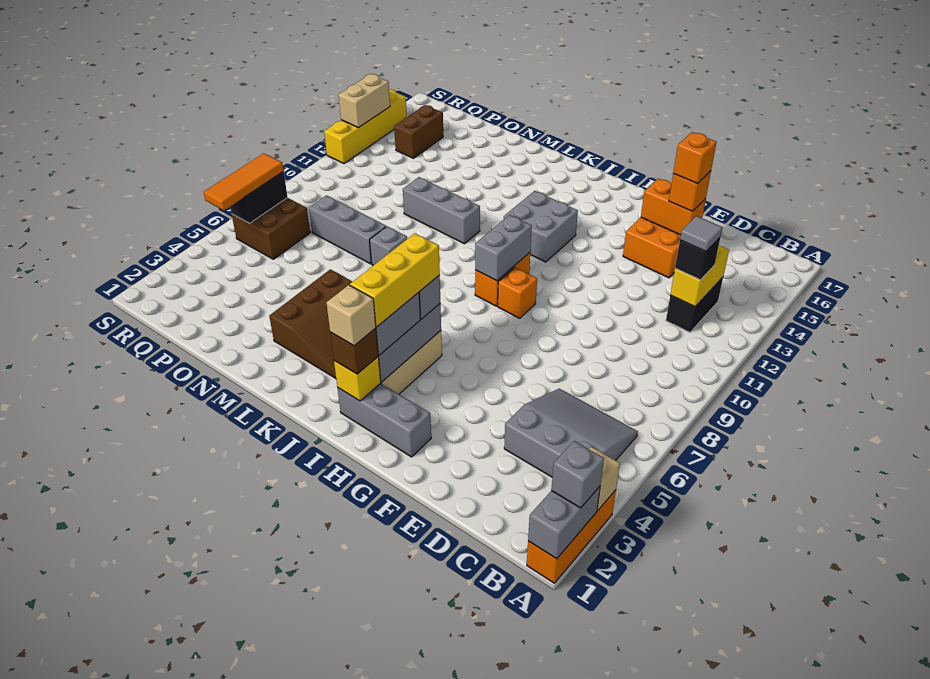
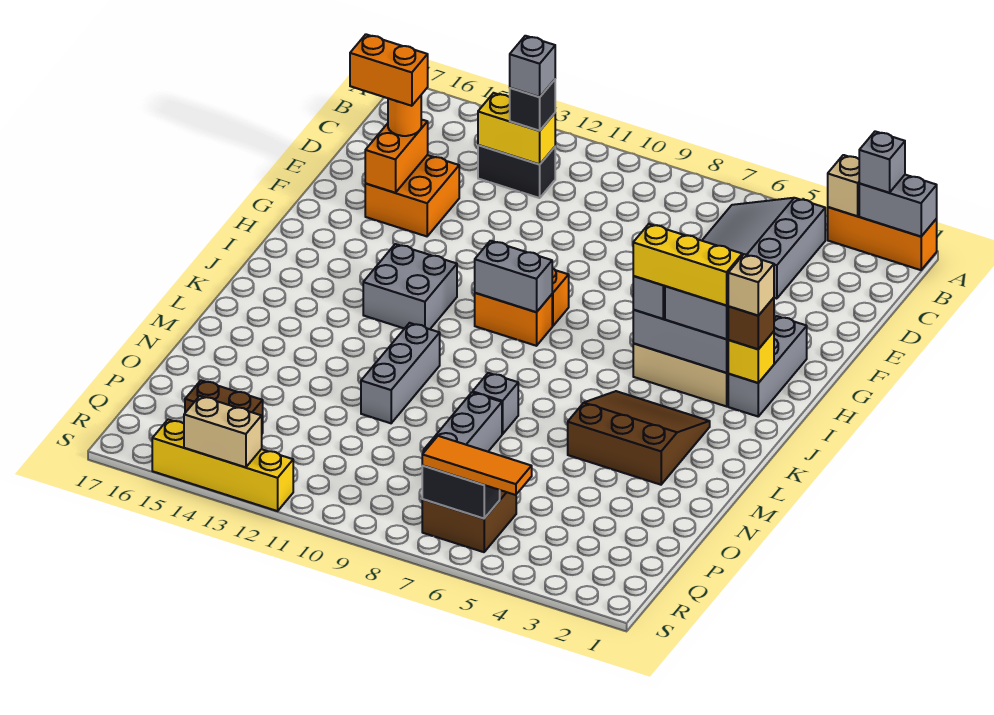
grey tile C12 level 4 -> grey brick C12 level 4
orange brick E15 level 3 -> orange round brick E15 level 3
orange brick E15 level 4 -> orange brick E15:E16 level 4

